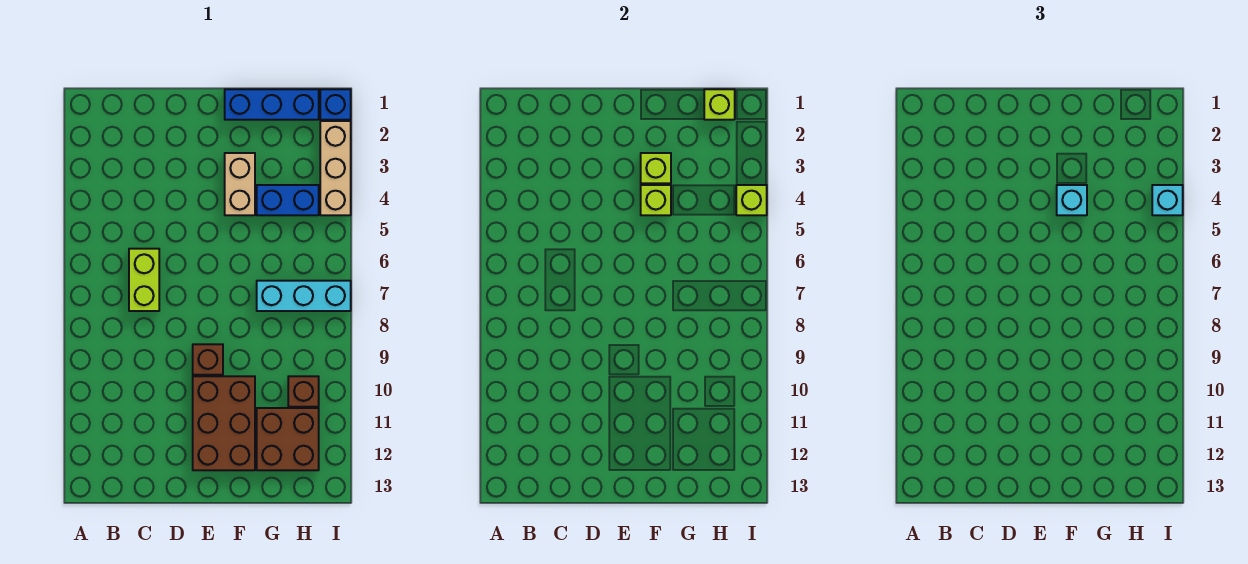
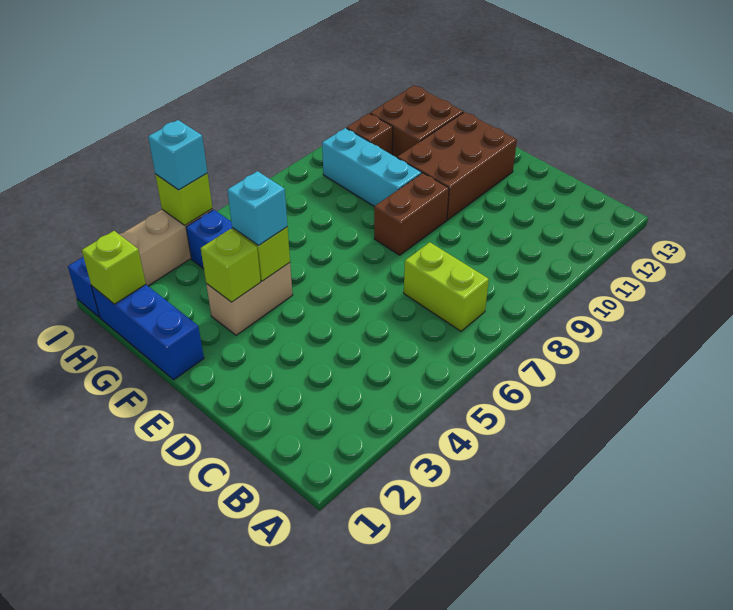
lime brick C6:C7 level 1 -> lime brick B7:C7 level 1
brown brick E9 level 1 -> brown brick E8:E9 level 1
cyan brick G7:I7 level 1 -> cyan brick F9:H9 level 1

